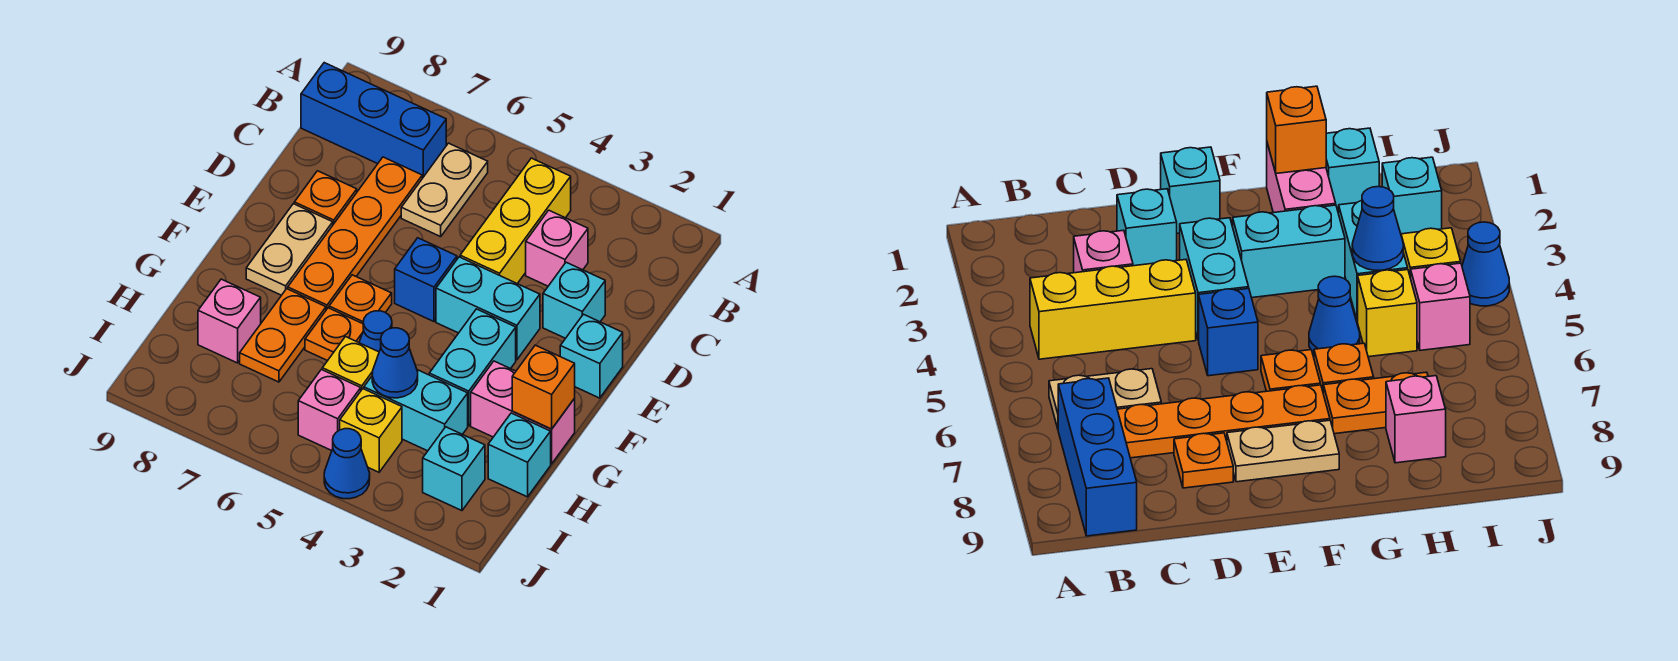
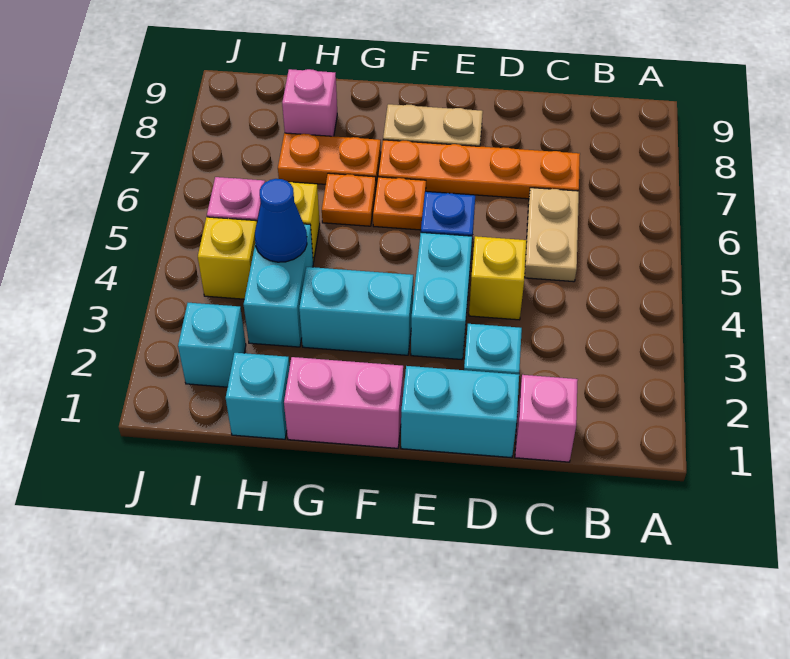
yellow brick B4:D4 level 1 -> yellow brick D4 level 1
tan plate B6:C6 level 1 -> tan plate C5:C6 level 1
blue brick B7:B9 level 1 -> none
pink brick C3 level 1 -> pink brick C1 level 1
orange plate D8 level 1 -> none
cyan brick E1 level 1 -> cyan brick D1:E1 level 1
pink brick G1:G2 level 1 -> pink brick F1:G1 level 1
orange brick G1 level 2 -> none
blue cone G5 level 1 -> none
blue cone J4 level 1 -> none

